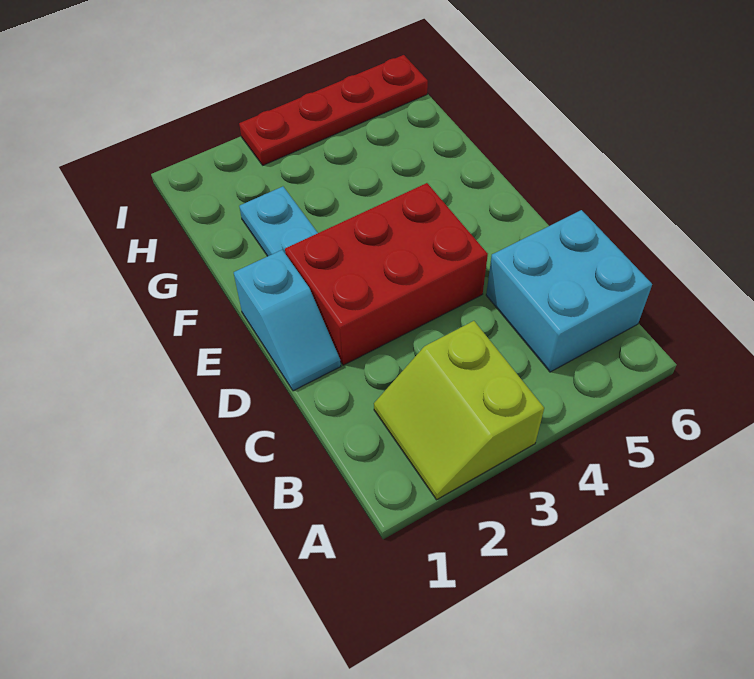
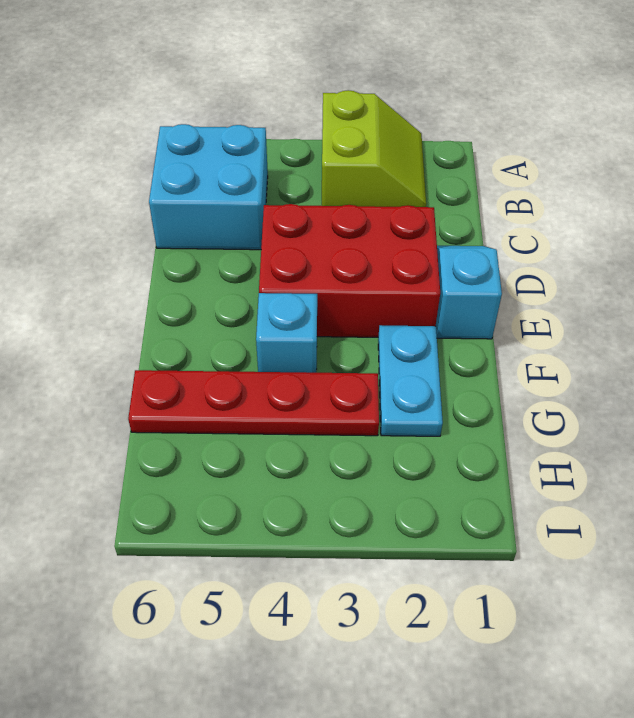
none -> cyan brick F4 level 1
red plate I3:I6 level 1 -> red plate G3:G6 level 1

